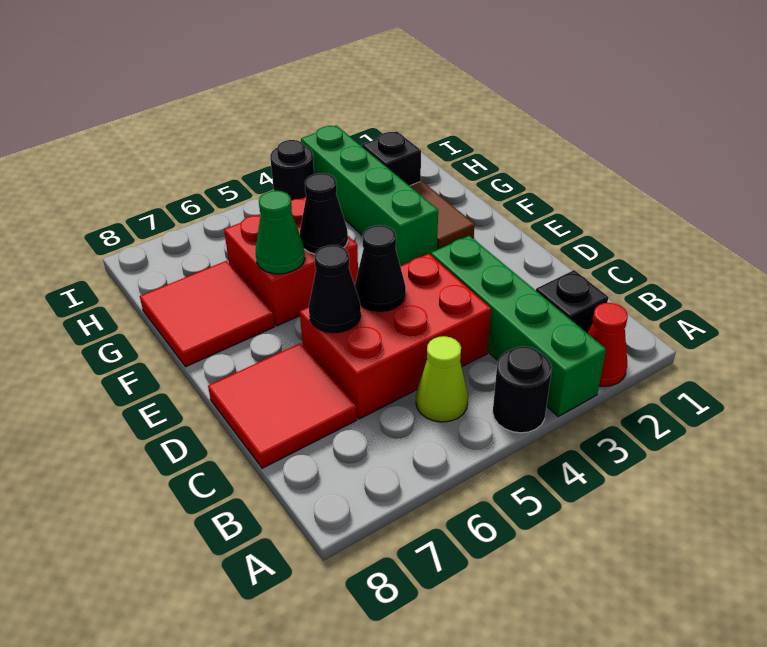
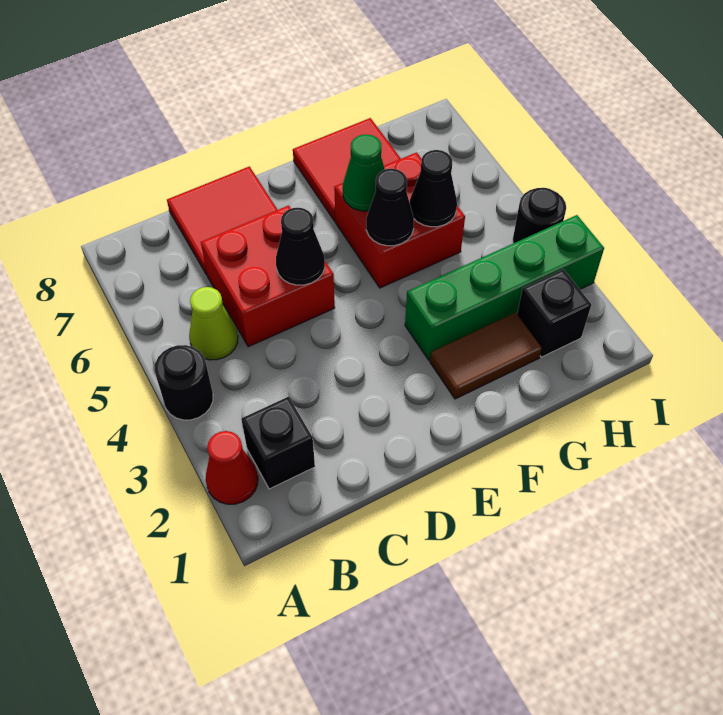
green brick A3:D3 level 1 -> none
red brick C4:D6 level 1 -> red brick C5:D6 level 1
black cone D6 level 2 -> black cone G5 level 2

